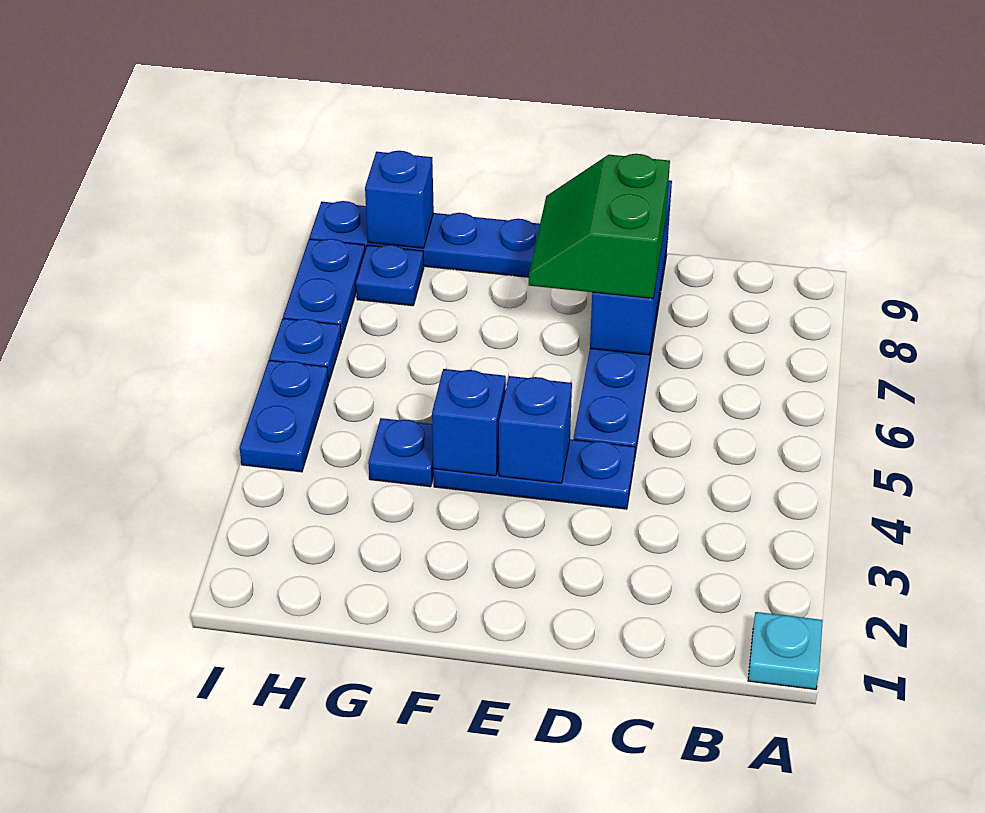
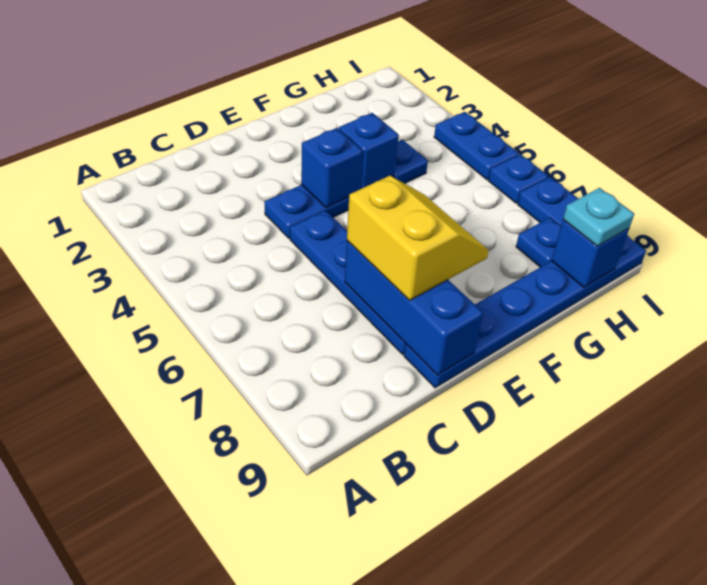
cyan plate A1 level 1 -> cyan plate H9 level 3
green slope D7:E8 level 3 top D -> yellow slope D7:E8 level 3 top D

